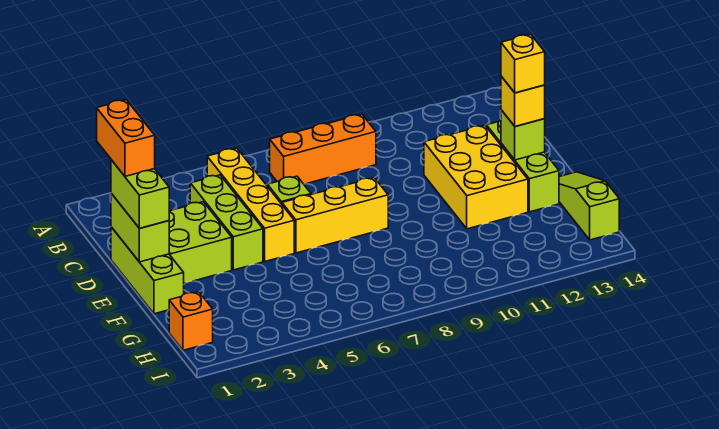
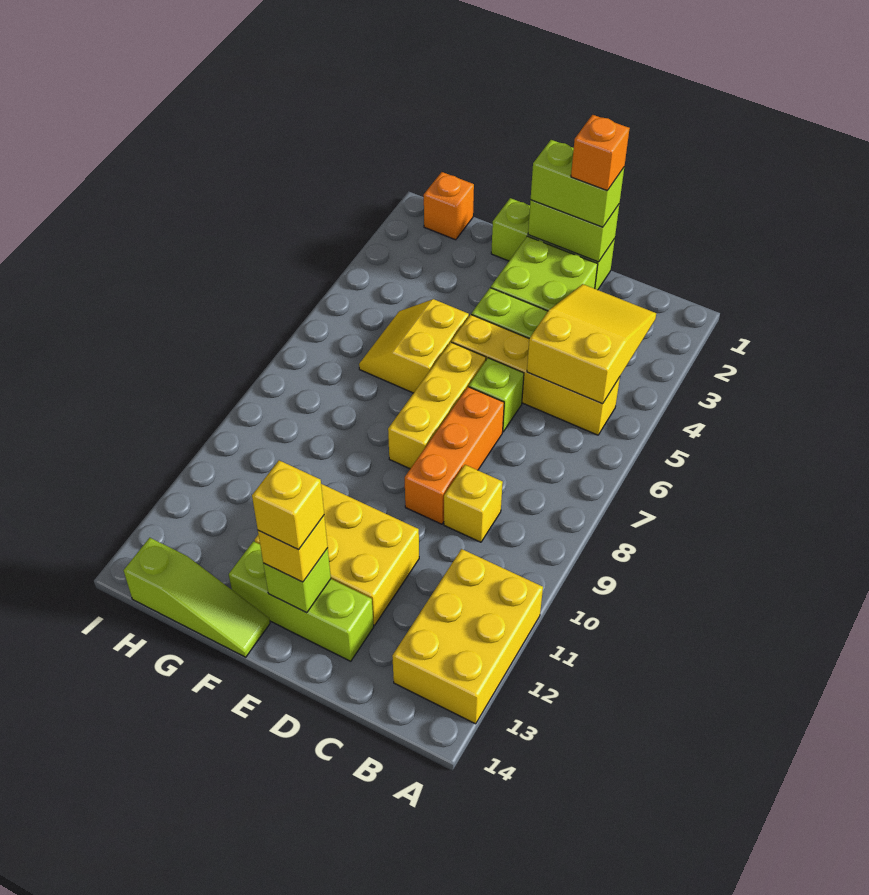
none -> yellow brick A11:B13 level 1
none -> yellow slope B3:C5 level 2 top 5
orange brick B7:B9 level 1 -> orange brick D7:D9 level 1
orange brick C1:D1 level 4 -> orange brick D1 level 4
none -> yellow brick C9 level 1
none -> yellow slope F5:G6 level 1 top F

